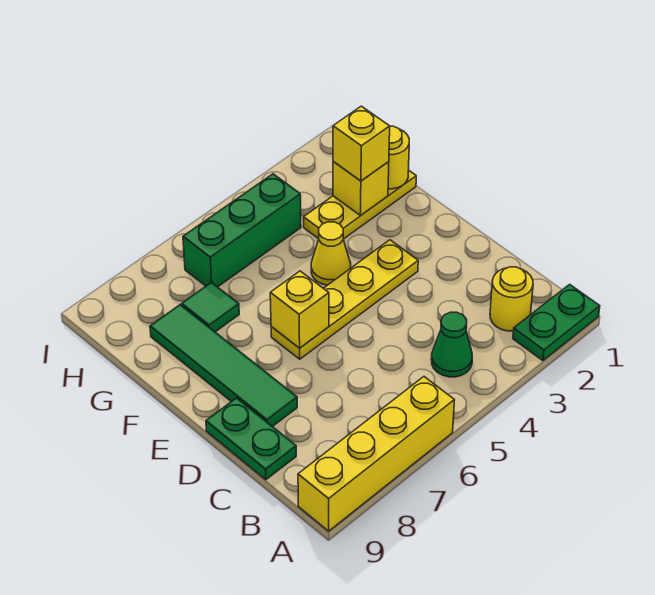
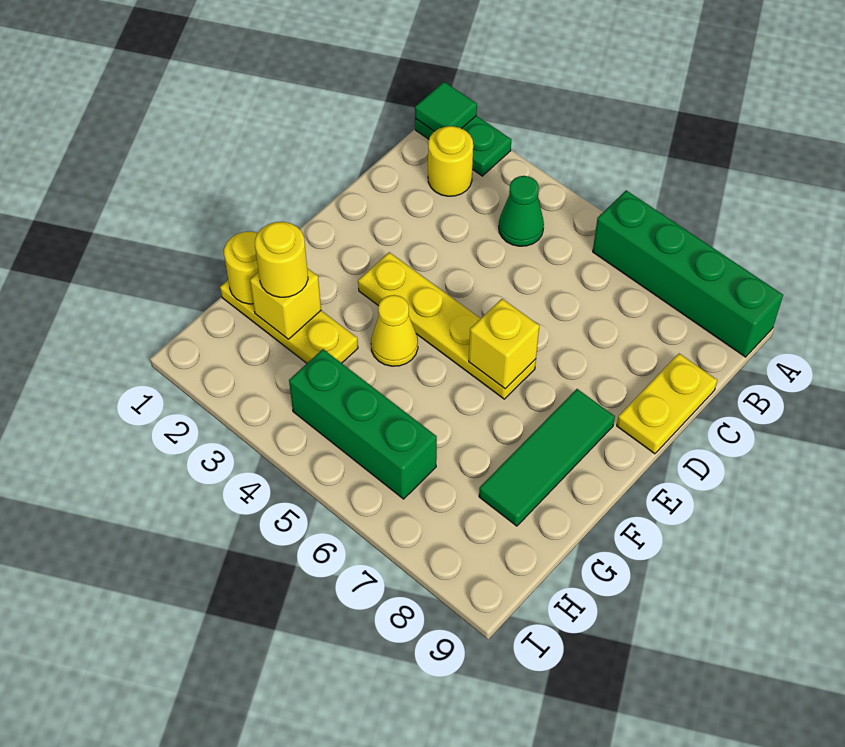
yellow brick A6:A9 level 1 -> green brick A6:A9 level 1
green plate C9:D9 level 1 -> yellow plate C9:D9 level 1
green tile D8:G8 level 1 -> green tile E8:G8 level 1
yellow brick G2 level 3 -> yellow round brick G2 level 3
green tile G7 level 1 -> green tile A1 level 2

